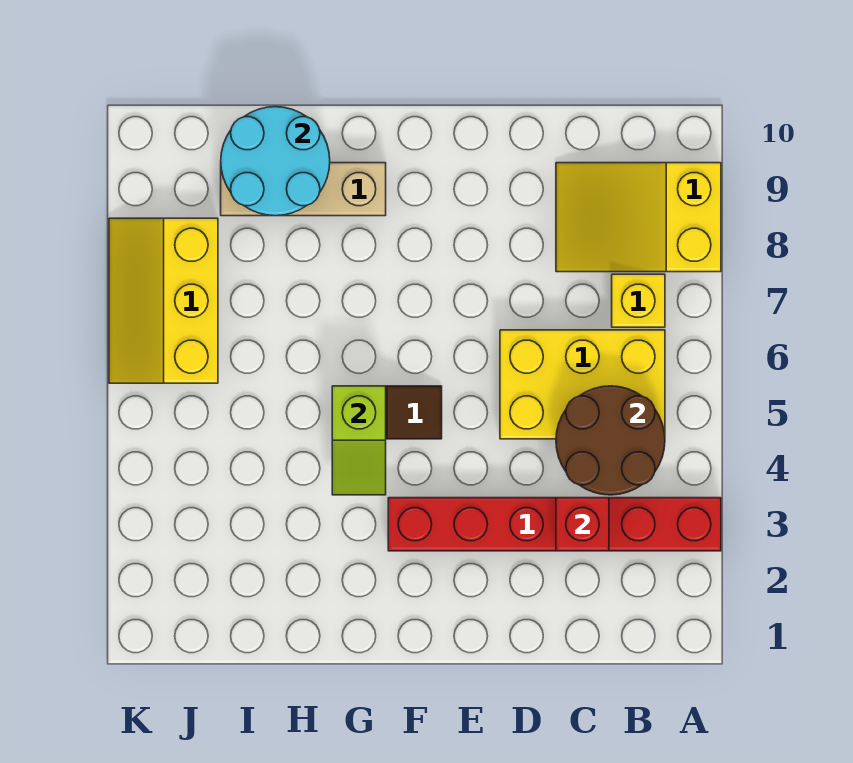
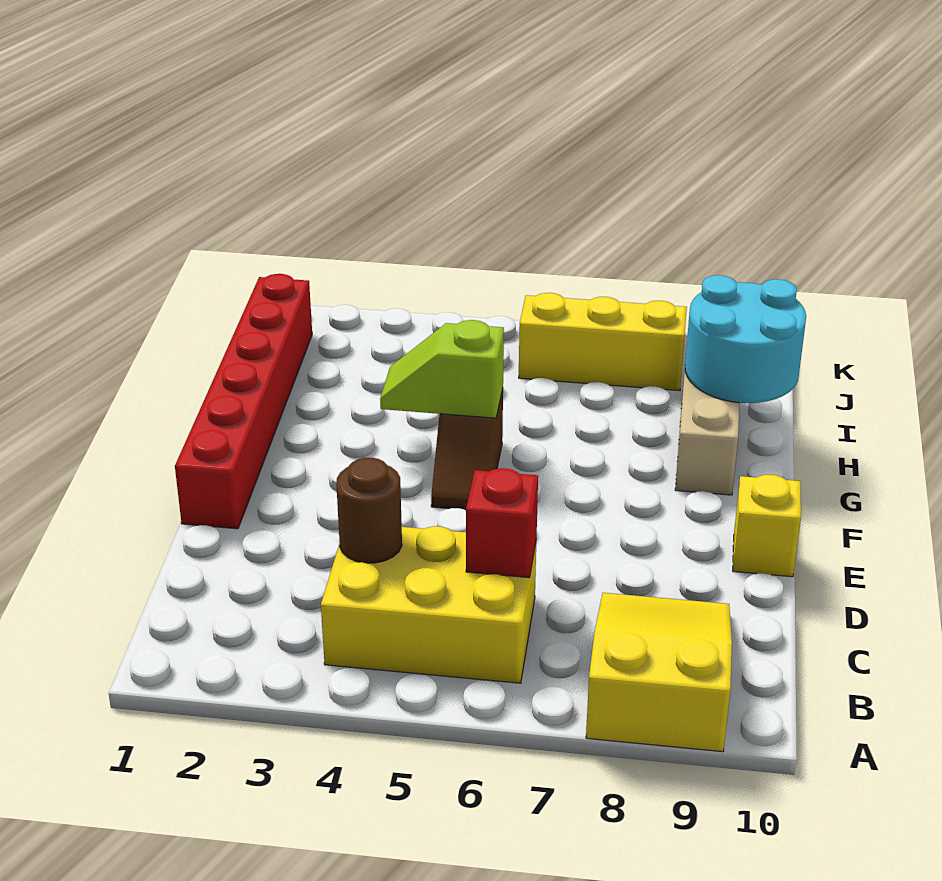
red brick A3:F3 level 1 -> red brick E1:J1 level 1
brown round brick B4:C5 level 2 -> brown round brick C4 level 2
yellow brick B5:D6 level 1 -> yellow brick B4:C6 level 1
yellow brick B7 level 1 -> yellow brick E10 level 1
red brick C3 level 2 -> red brick C6 level 2

